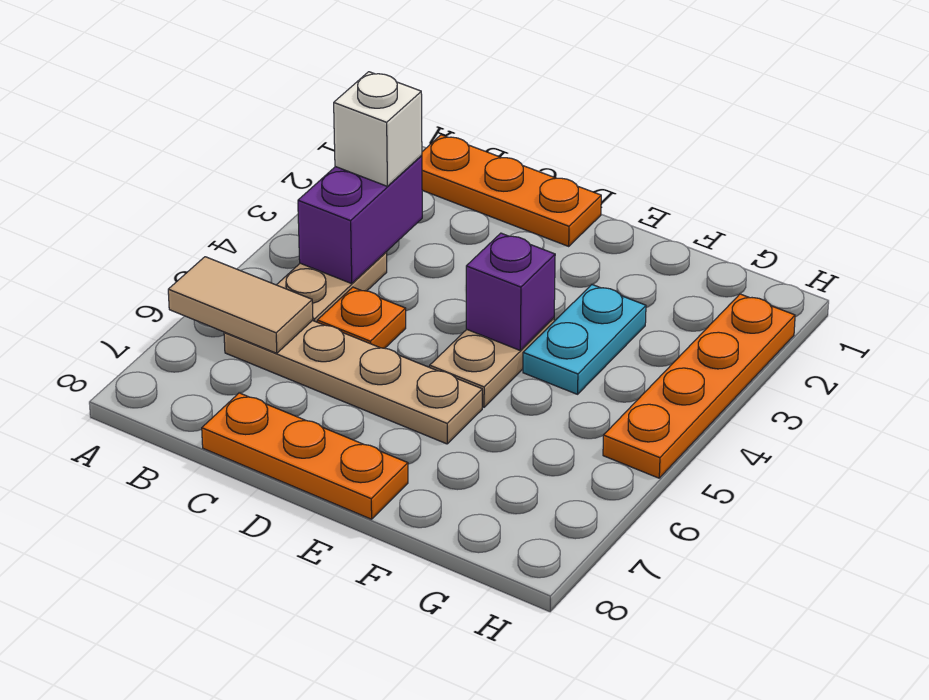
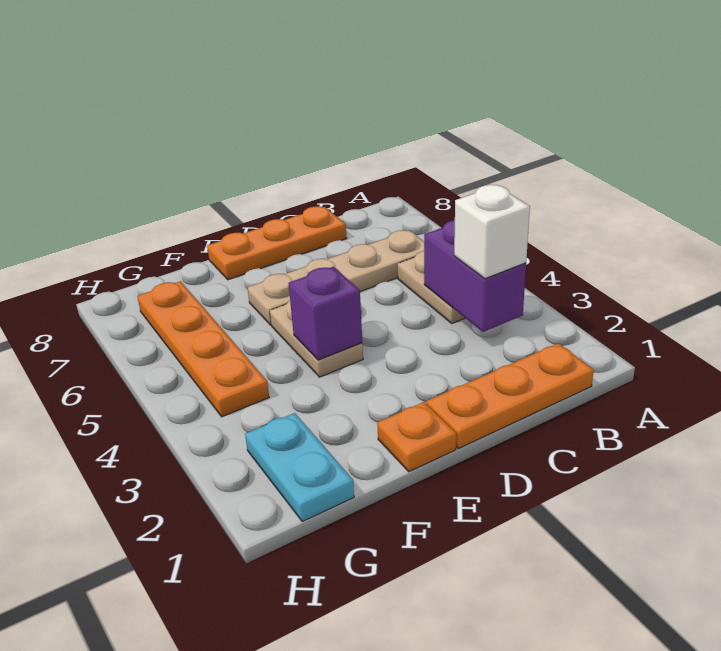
tan tile A6:B6 level 2 -> none
orange plate C5 level 1 -> orange plate E1 level 1
cyan plate F3:F4 level 1 -> cyan plate G1:G2 level 1
orange plate H2:H5 level 1 -> orange plate G4:G7 level 1

